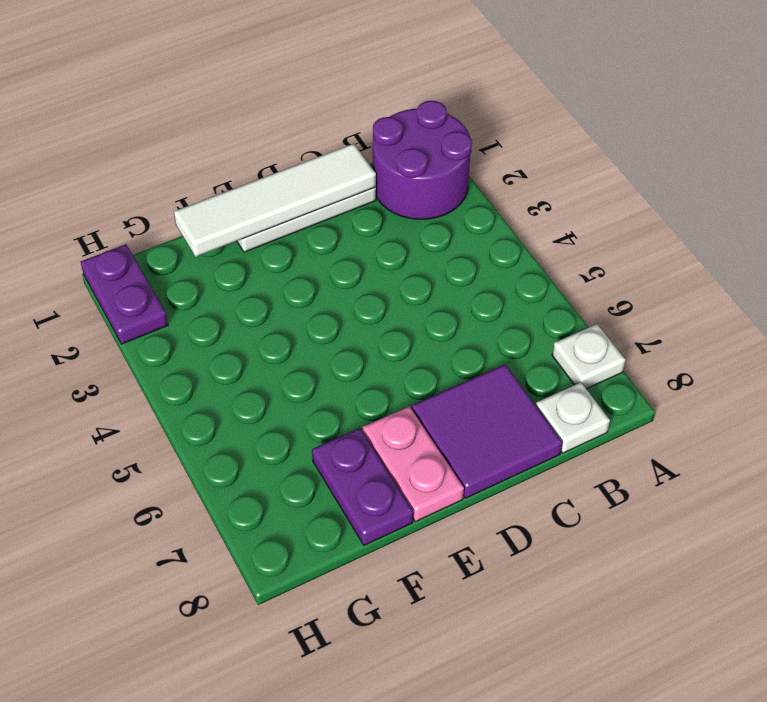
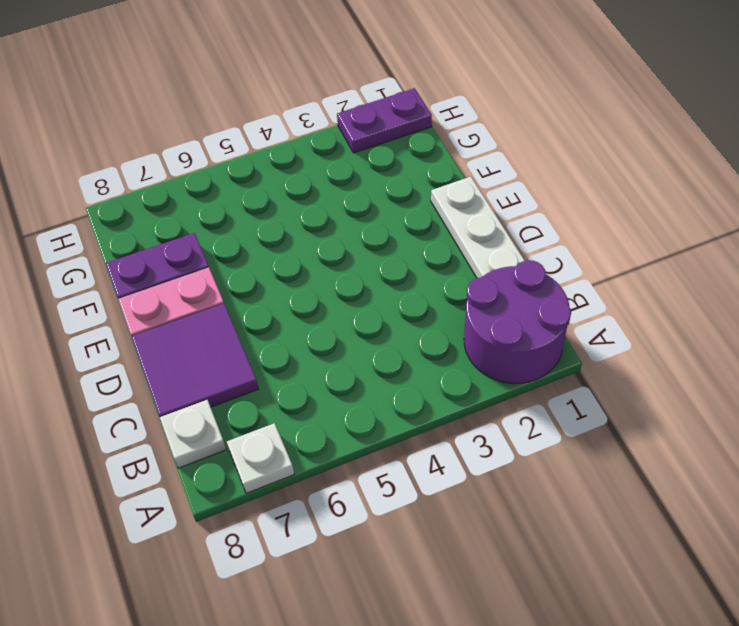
white tile C1:F1 level 2 -> none

